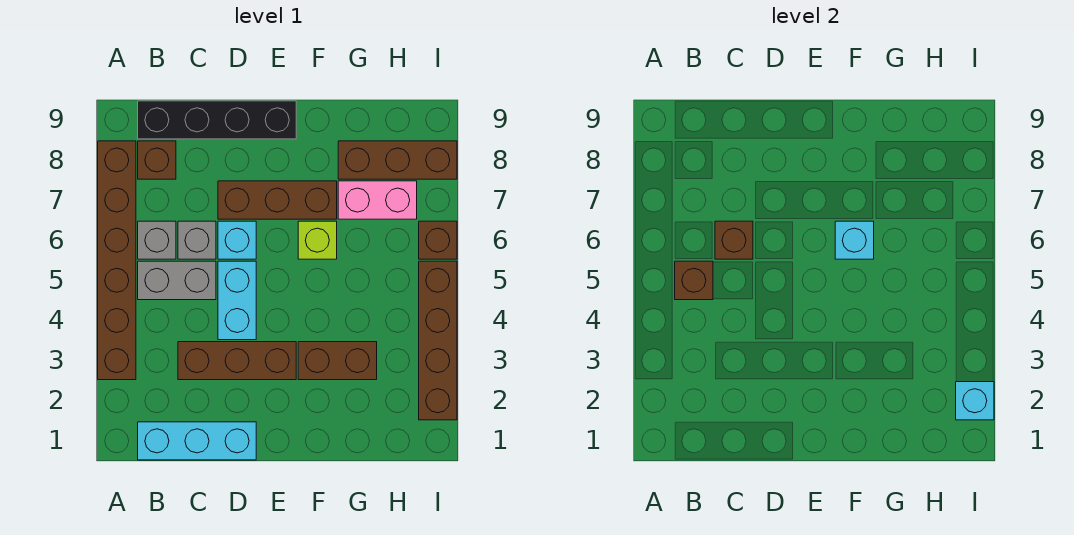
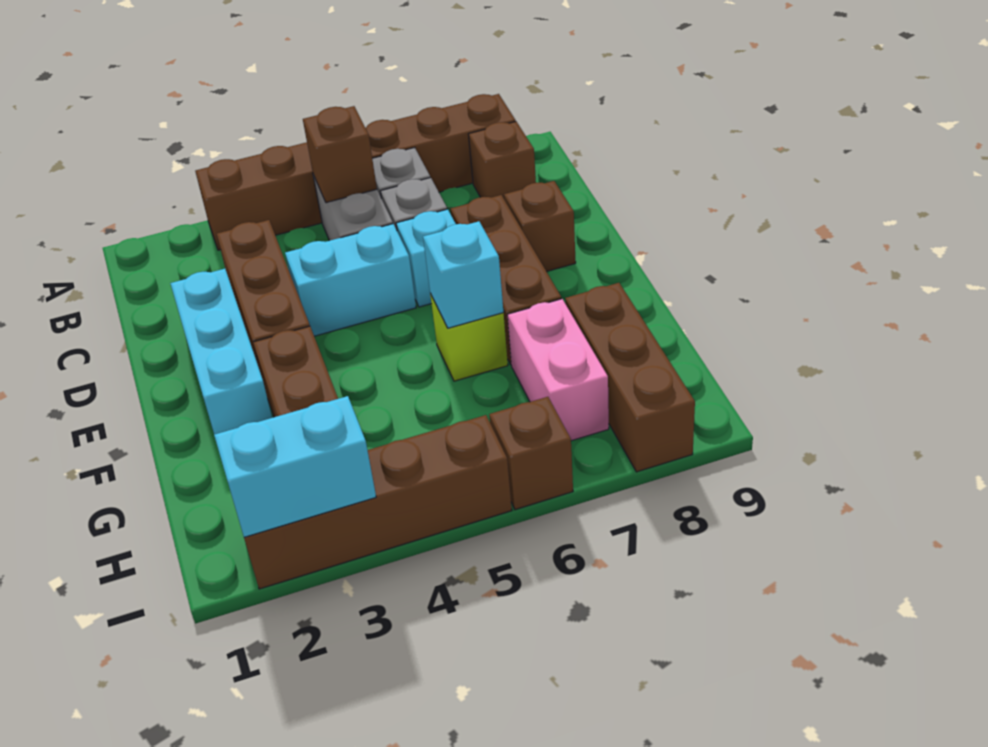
cyan brick B1:D1 level 1 -> cyan brick D2:F2 level 1
black brick B9:E9 level 1 -> none
brown brick C6 level 2 -> brown brick D8 level 1
cyan brick I2 level 2 -> cyan brick I2:I3 level 2

